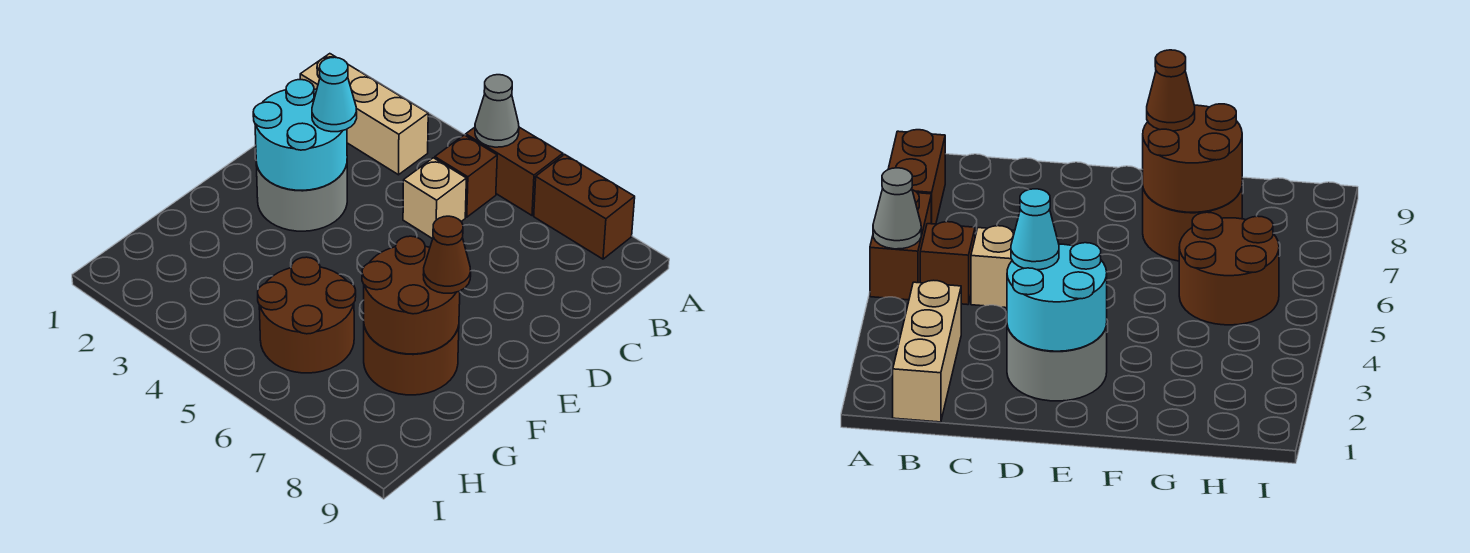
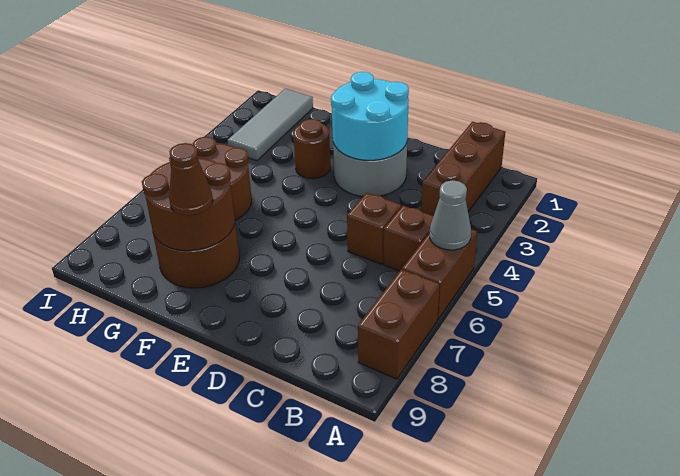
tan brick B1:B3 level 1 -> brown brick B1:B3 level 1
tan brick C5 level 1 -> brown brick C5 level 1
cyan cone D3 level 3 -> none
none -> brown round brick F3 level 1
none -> grey tile H1:H3 level 1

